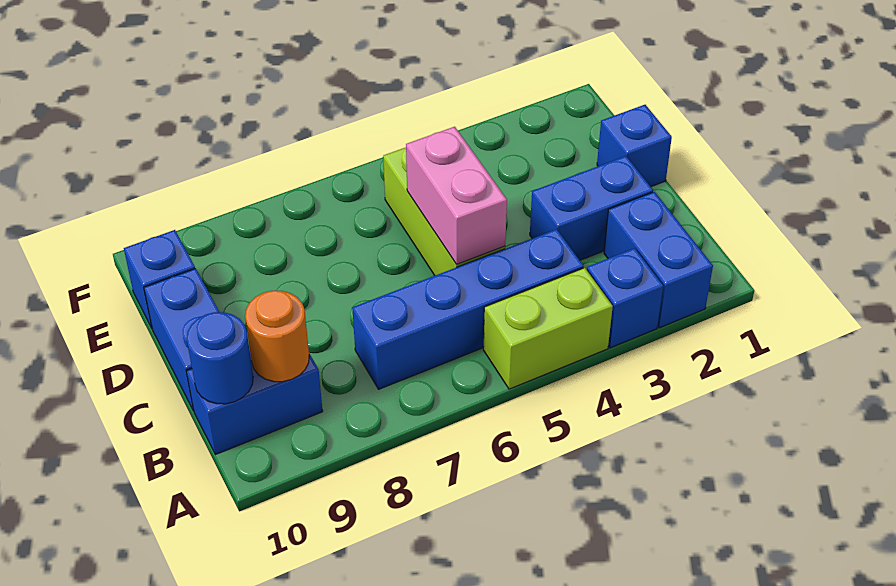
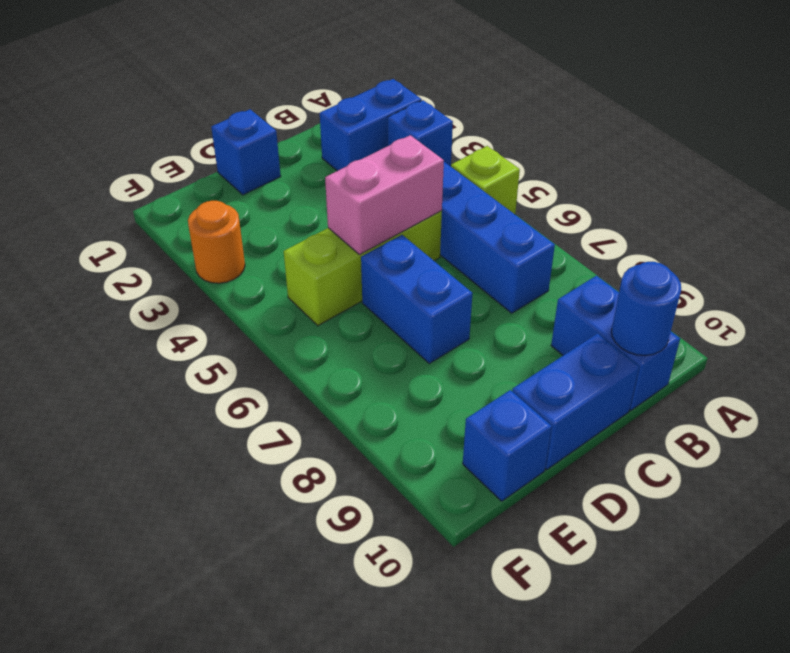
lime brick A4:A5 level 1 -> lime brick A5 level 1
orange round brick B9 level 2 -> orange round brick F3 level 1
blue brick C2:C3 level 1 -> blue brick D6:D7 level 1

